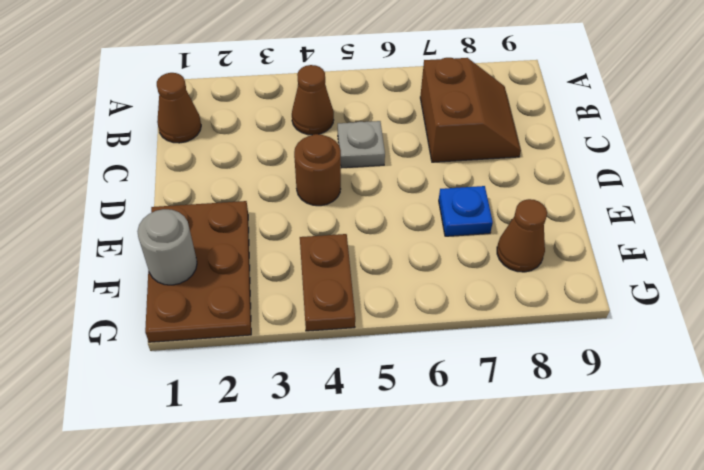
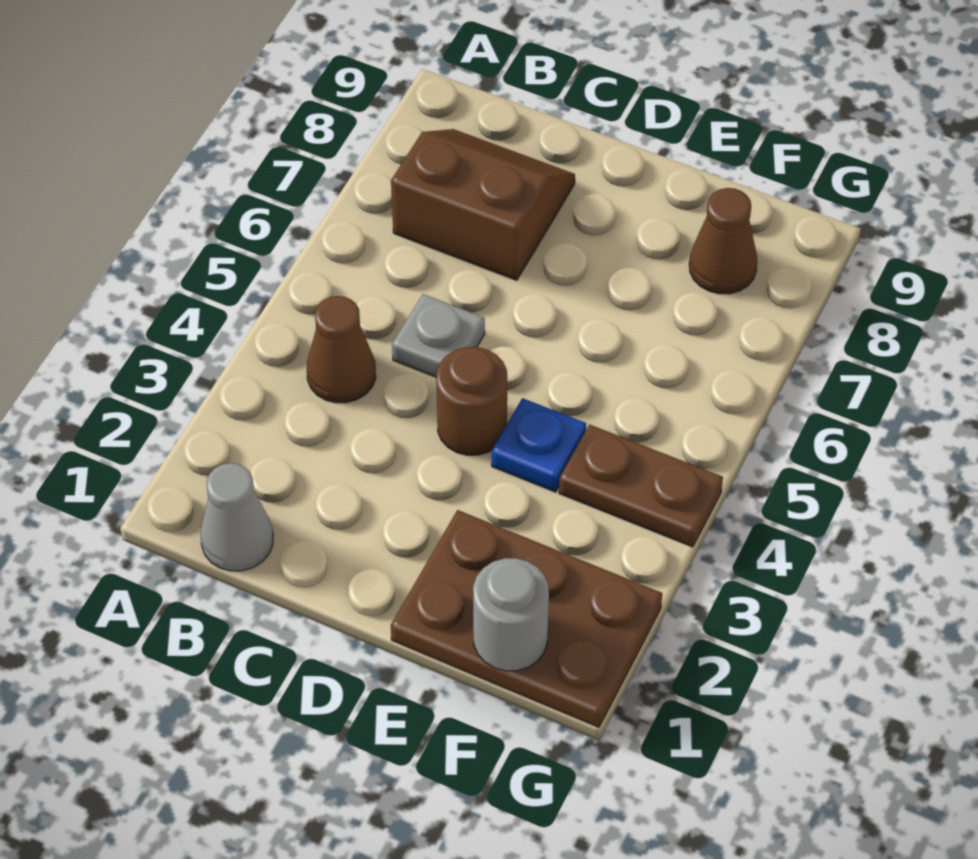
brown cone B1 level 1 -> grey cone B1 level 1
blue plate E7 level 1 -> blue plate E4 level 1

